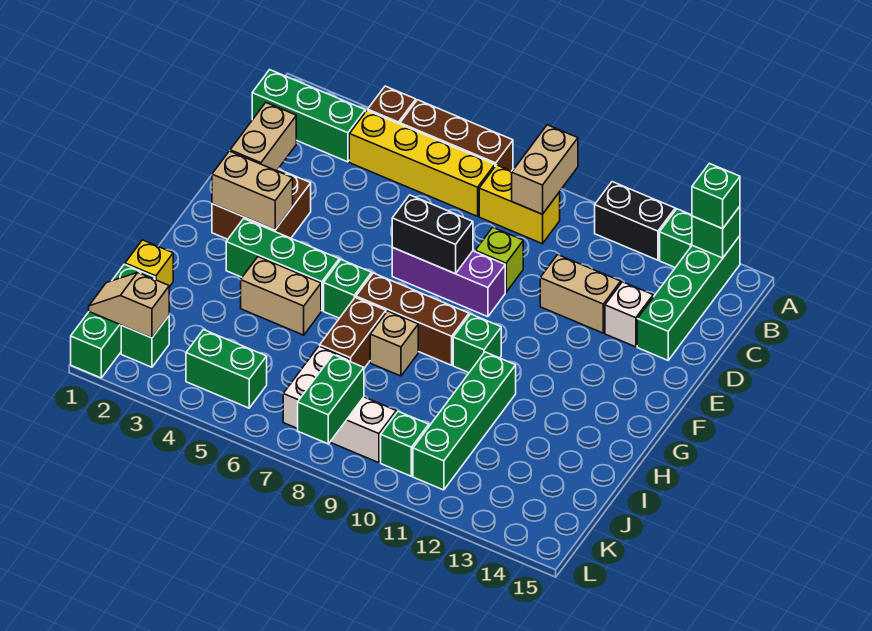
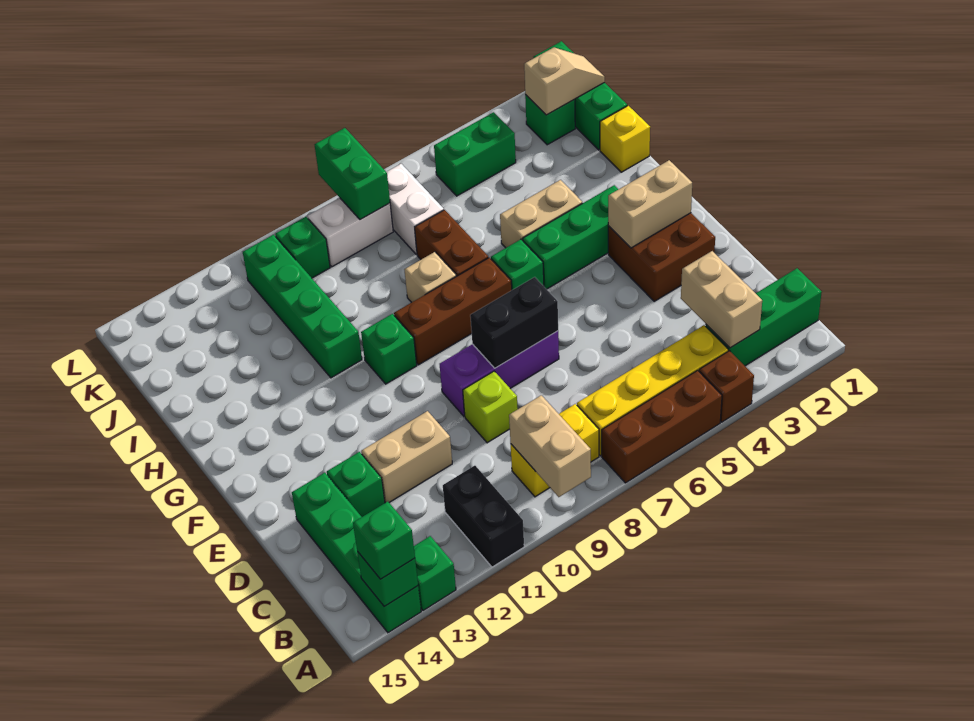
black brick A11:A12 level 1 -> black brick A11:B11 level 1
tan brick D2:E2 level 2 -> tan brick B3:C3 level 2
white brick D13 level 1 -> green brick D13 level 1

